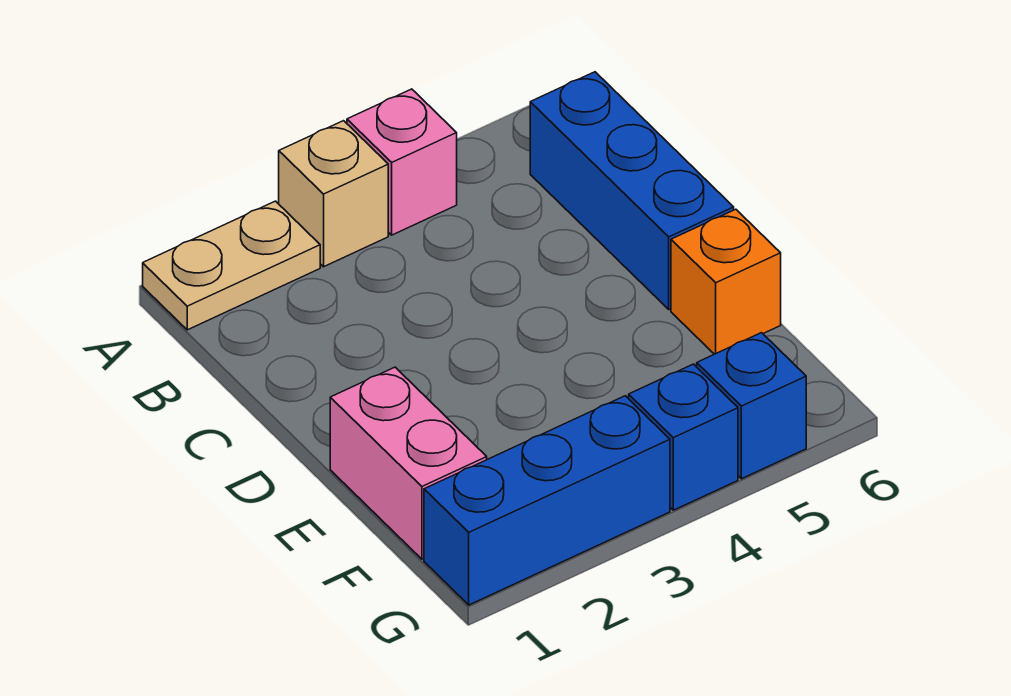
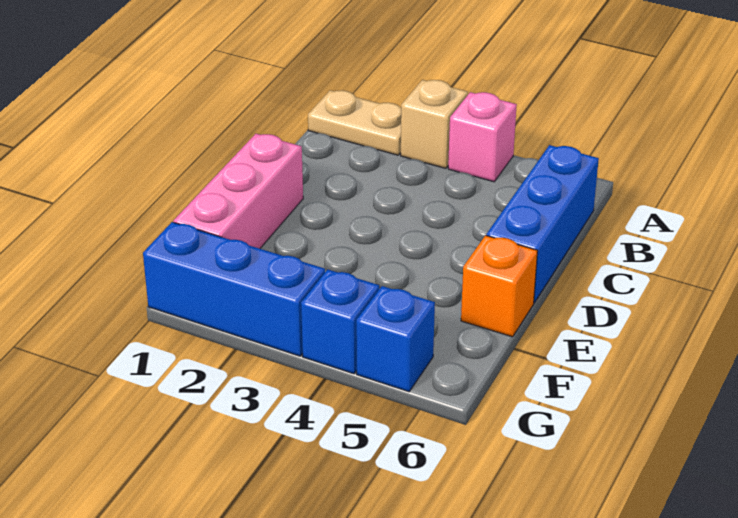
pink brick E1:F1 level 1 -> pink brick D1:F1 level 1

